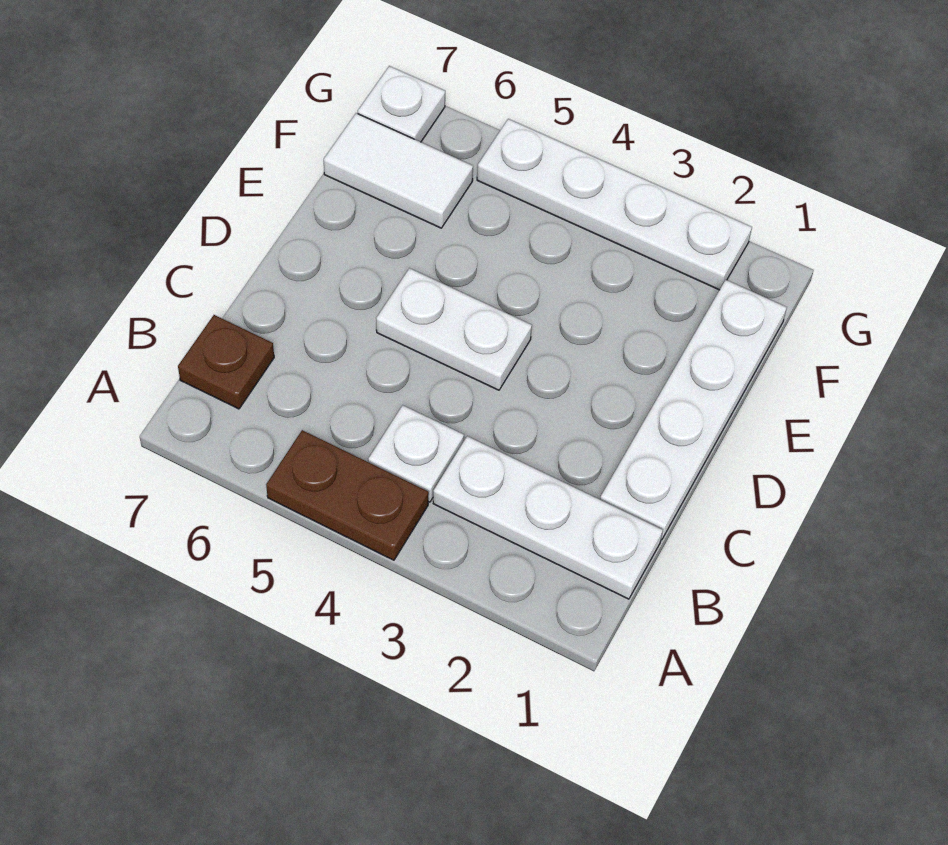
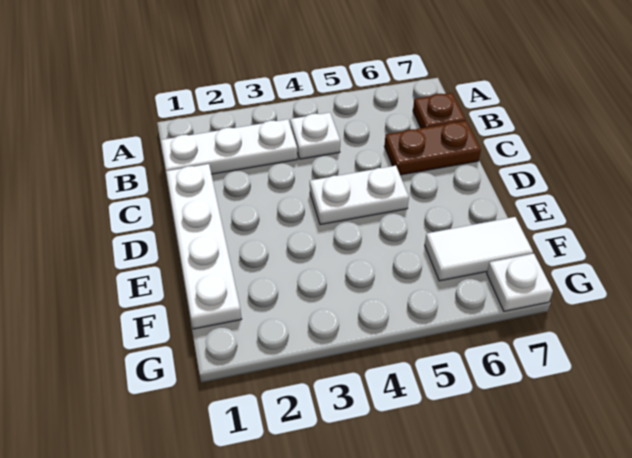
brown plate A4:A5 level 1 -> brown plate C6:C7 level 1
white plate G2:G5 level 1 -> none

